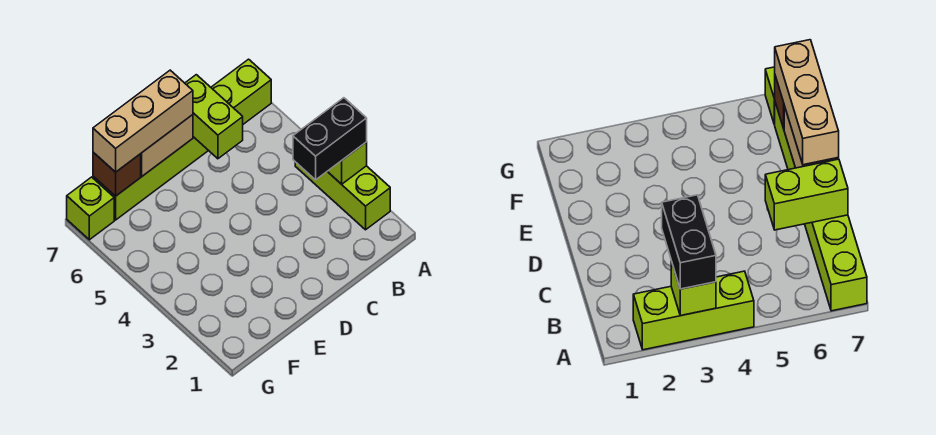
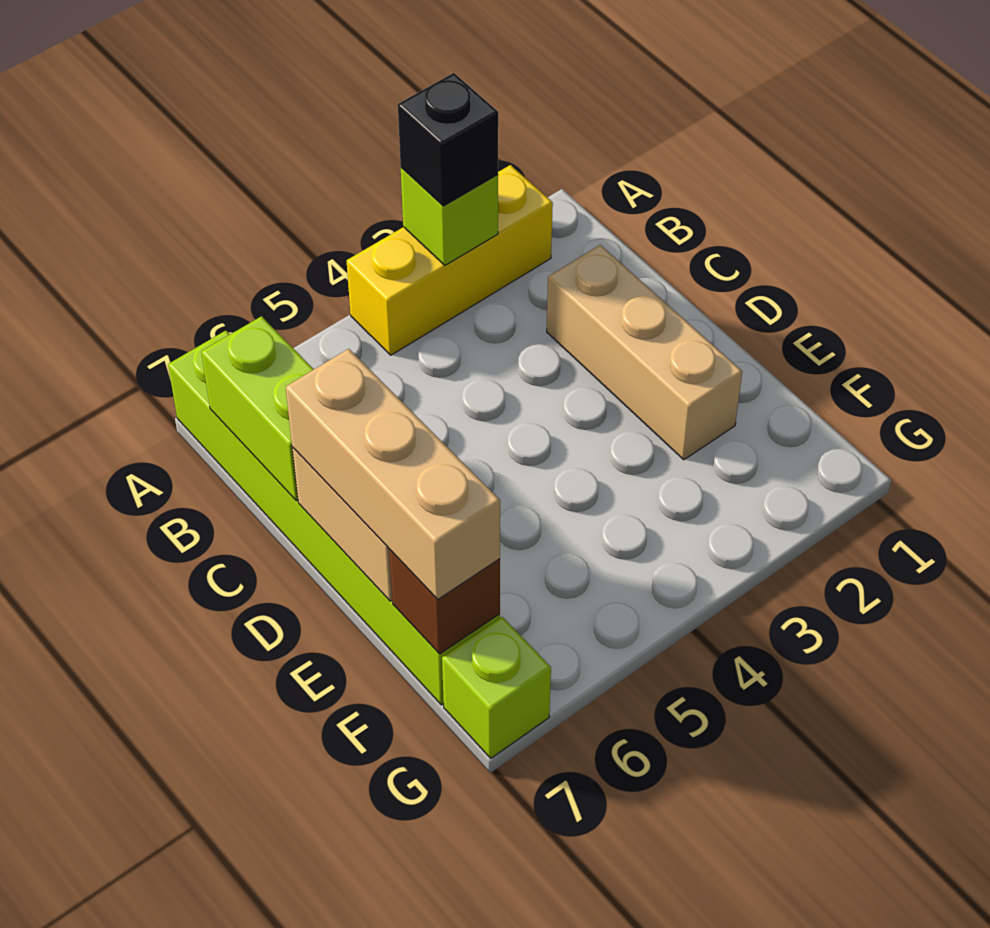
lime brick A2:A4 level 1 -> yellow brick A2:A4 level 1
black brick A3:B3 level 3 -> black brick A3 level 3
none -> tan brick C2:E2 level 1
lime brick C6:C7 level 2 -> lime brick B7:C7 level 2

